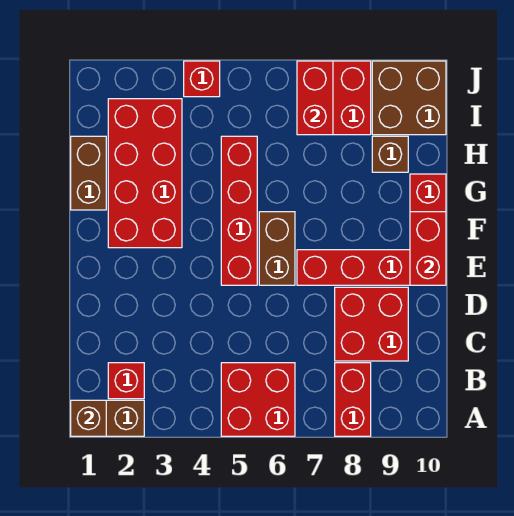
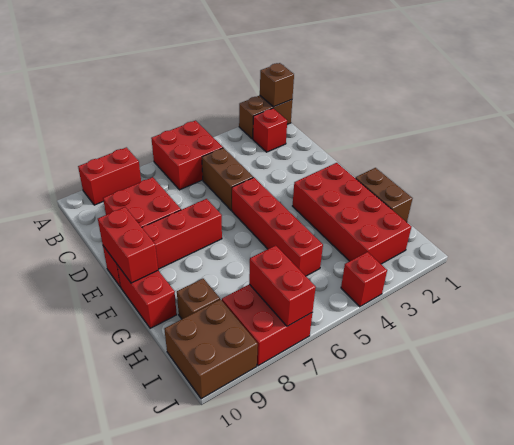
red brick A8:B8 level 1 -> red brick A8:A9 level 1
brown brick E6:F6 level 1 -> brown brick C5:D5 level 1

